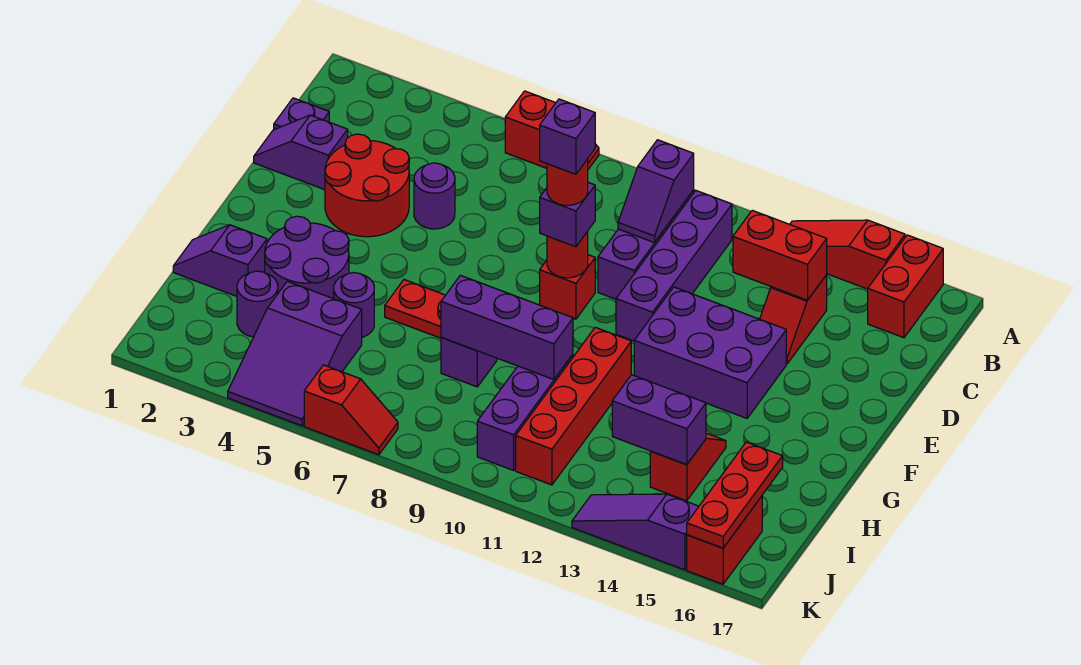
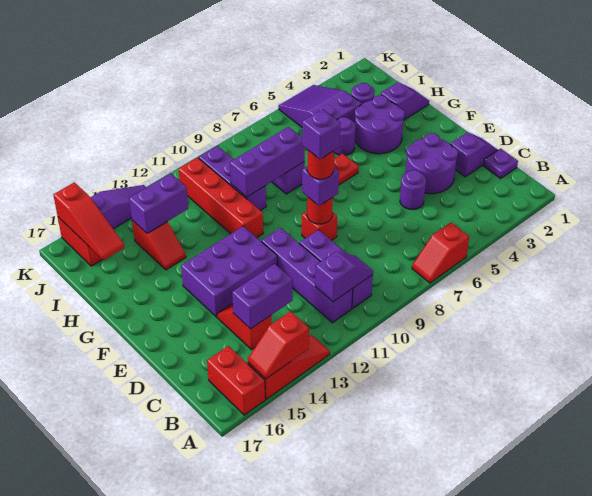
purple slope B10:C10 level 2 top B -> purple slope B10:B11 level 2 top 11
red brick C13:C14 level 2 -> purple brick C13:C14 level 2
red round brick D3:E4 level 1 -> purple round brick D3:E4 level 1
red plate I16:K16 level 2 -> red slope I16:K16 level 2 top K
red slope K6:K7 level 1 top 6 -> red slope A14:A15 level 2 top 14

